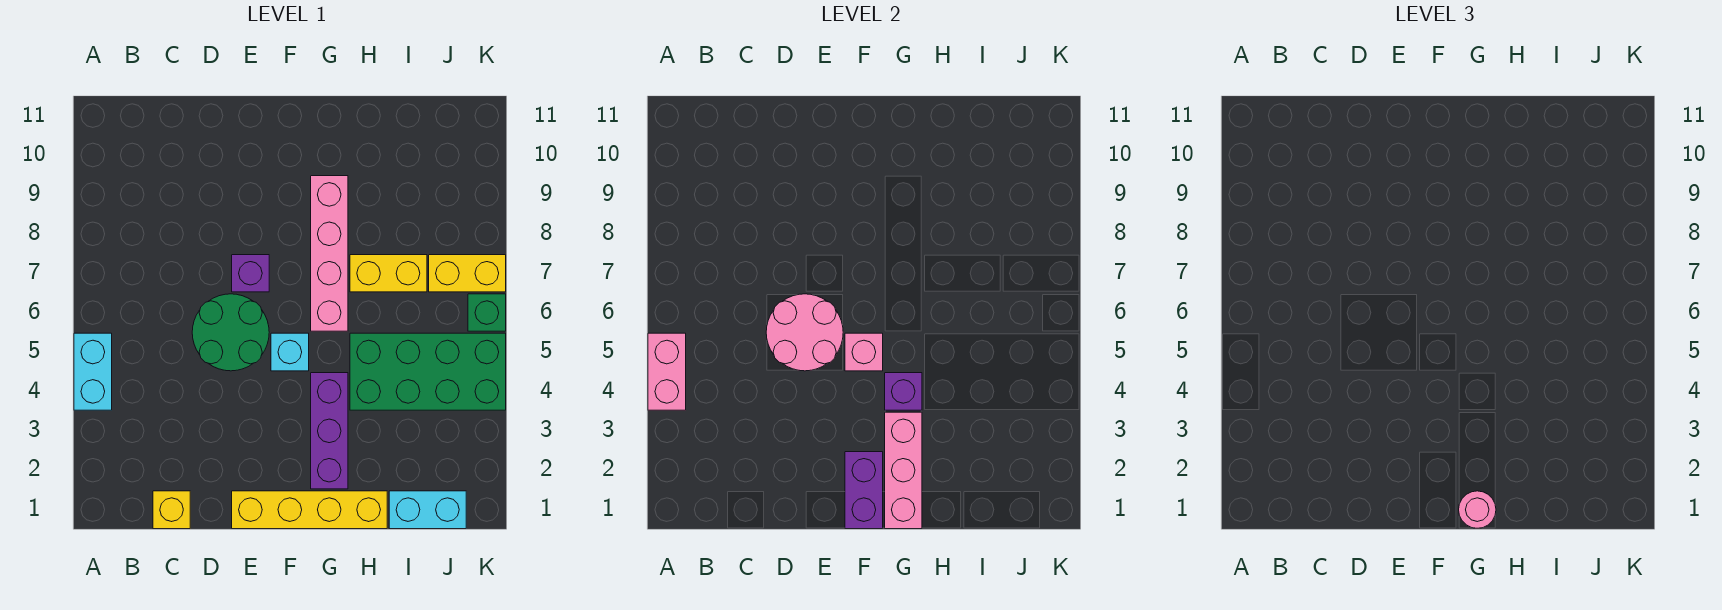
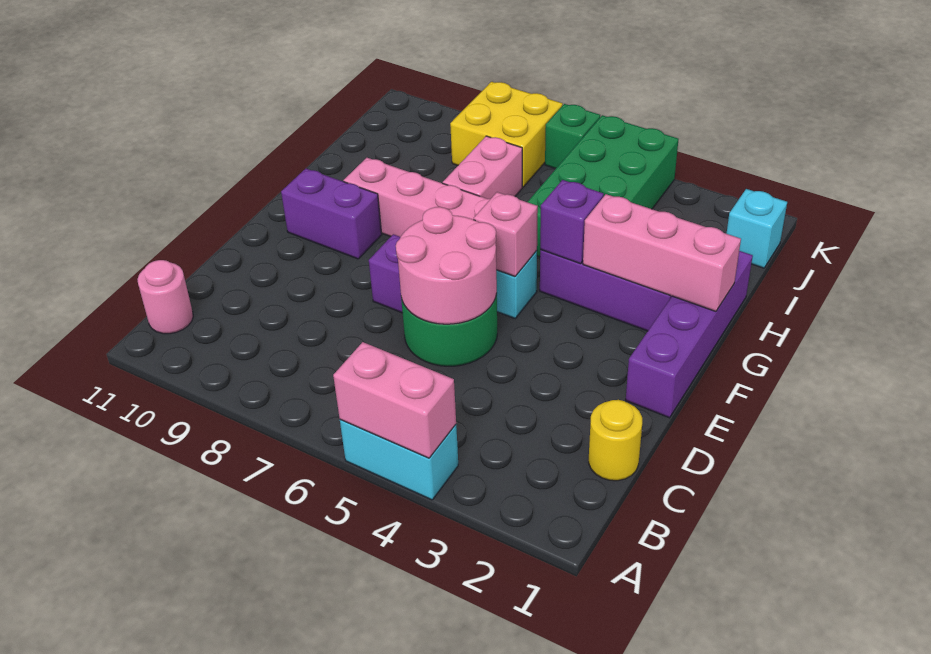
yellow brick C1 level 1 -> yellow round brick C1 level 1
yellow brick E1:H1 level 1 -> purple brick E1:H1 level 1
purple brick F1:F2 level 2 -> purple brick F9:F10 level 1
pink round brick G1 level 3 -> pink round brick B11 level 1
yellow brick H7:I7 level 1 -> pink brick H7:I7 level 1
cyan brick I1:J1 level 1 -> cyan brick J1 level 1
yellow brick J7:K7 level 1 -> yellow brick J7:K8 level 1

